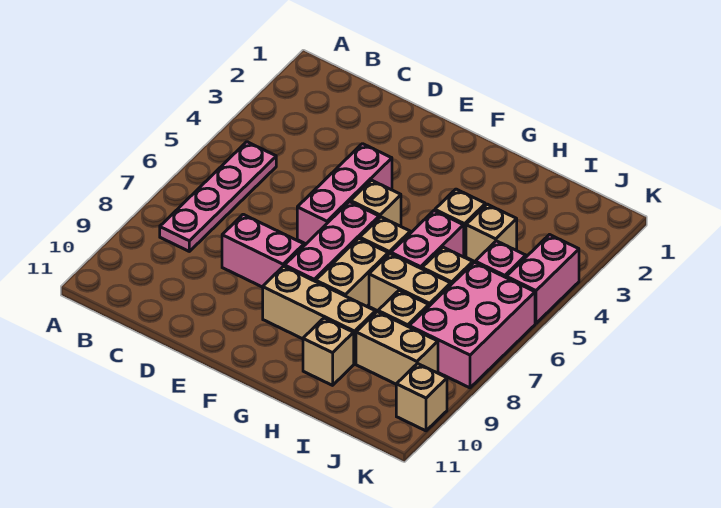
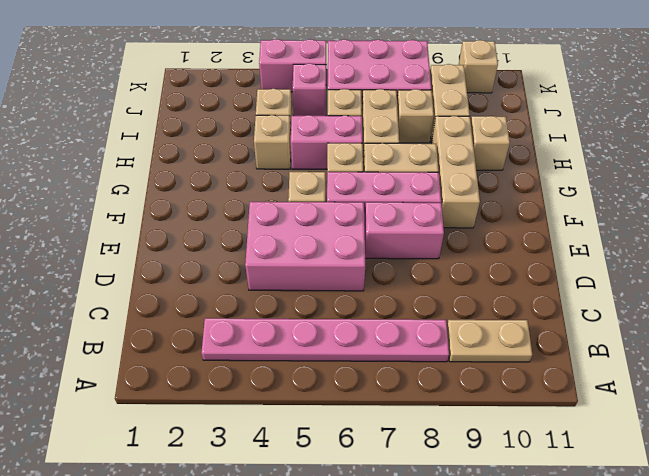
pink plate B5:B8 level 1 -> pink plate B3:B8 level 1
none -> tan plate B9:B10 level 1
pink brick D8:E8 level 1 -> pink brick E7:E8 level 1
pink brick E4:E6 level 1 -> pink brick D4:E6 level 1

